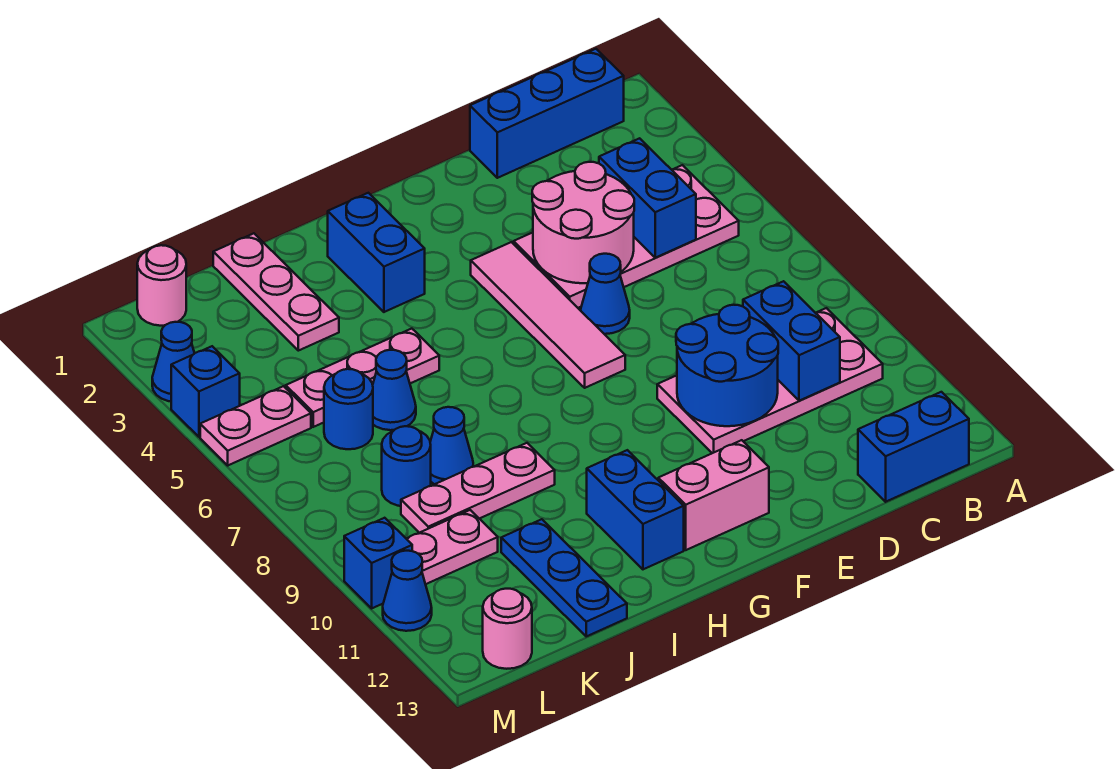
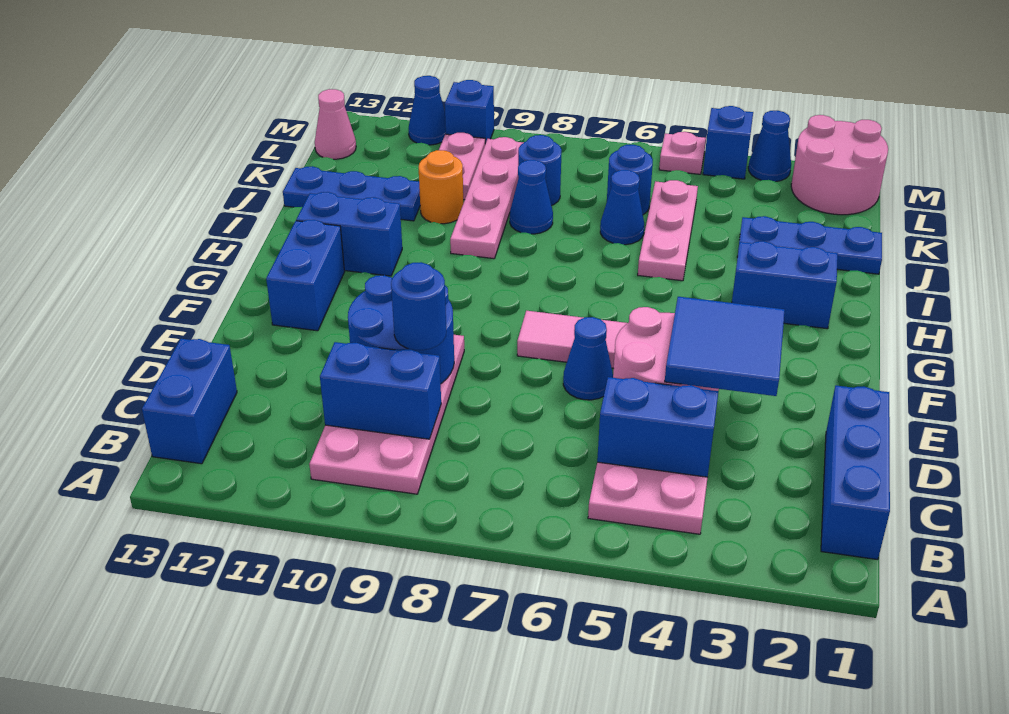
none -> blue tile D3:E4 level 3
none -> blue round brick D9 level 3
pink brick F12:G12 level 1 -> blue brick F12:G12 level 1
pink plate I9:K9 level 1 -> pink plate I9:L9 level 1
pink plate J1:J3 level 1 -> blue plate J1:J3 level 1
none -> orange round brick J10 level 1
pink round brick L1 level 1 -> pink round brick L1:M2 level 1
pink plate L5:M5 level 1 -> pink plate M5 level 1
pink round brick L13 level 1 -> pink cone L13 level 1

